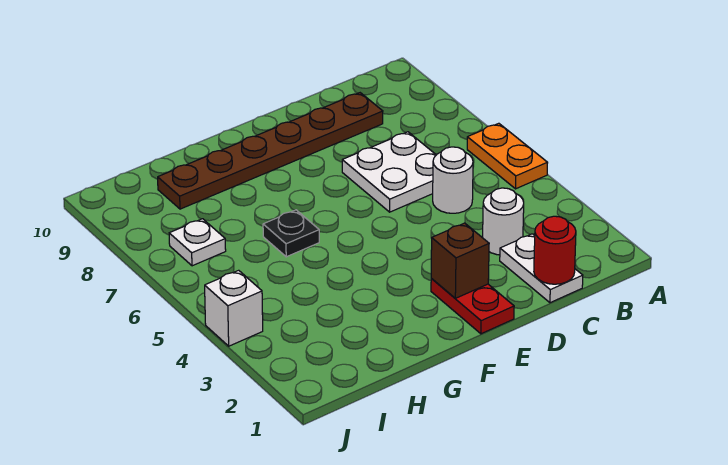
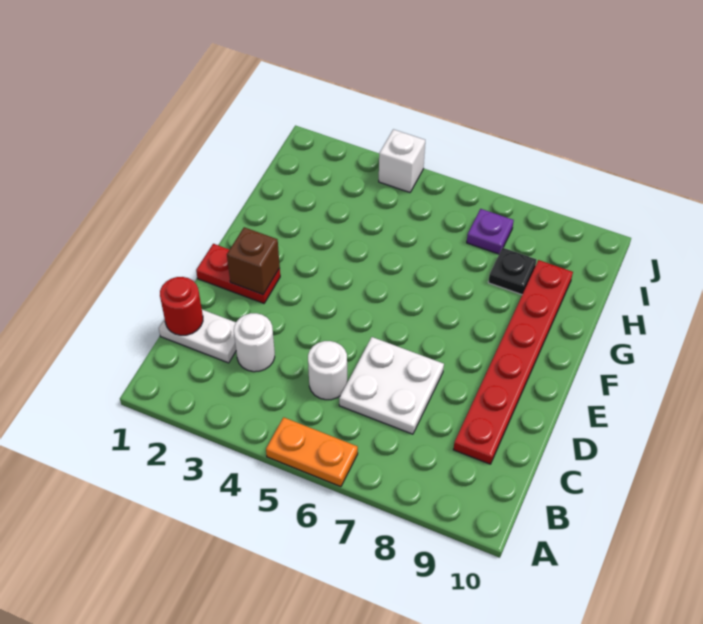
brown plate C9:H9 level 1 -> red plate C9:H9 level 1
black plate G6 level 1 -> black plate H8 level 1
white plate I7 level 1 -> purple plate I7 level 1

